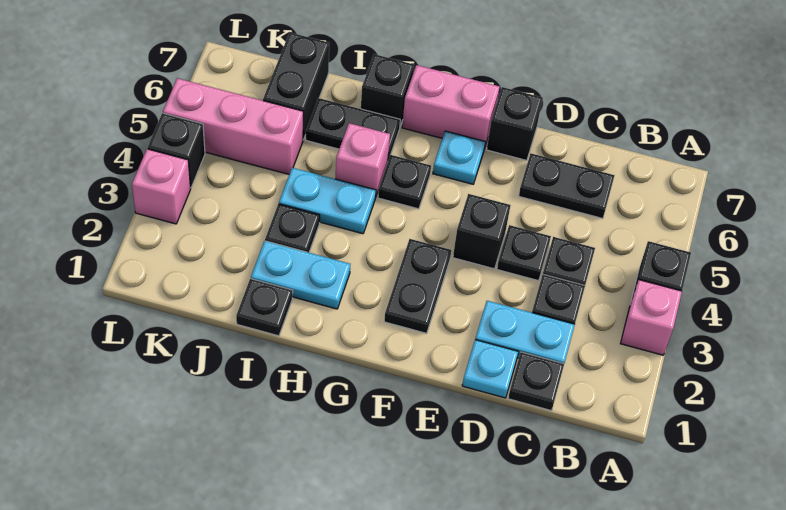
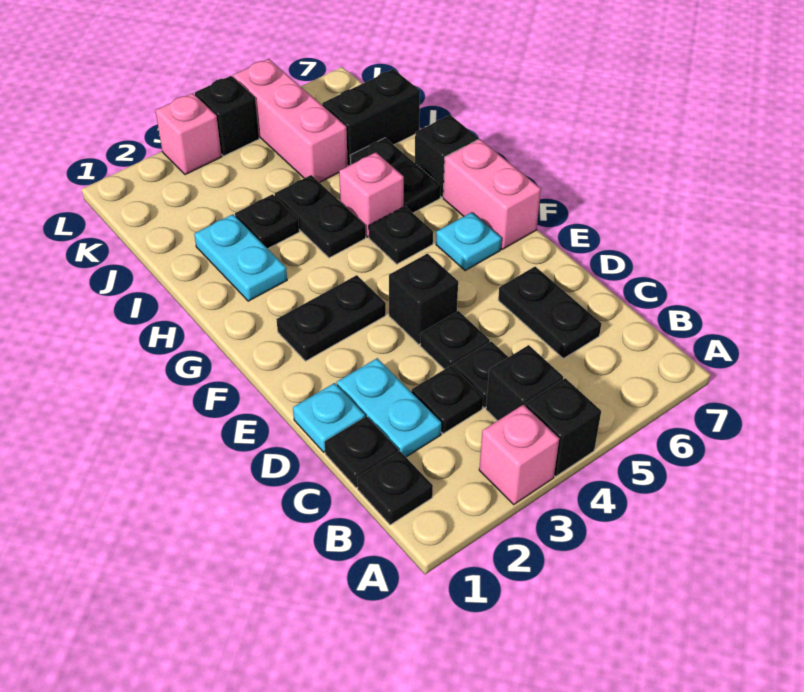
black brick E7 level 1 -> black brick B4 level 1
cyan plate H4:I4 level 1 -> black plate H4:I4 level 1
black plate I1 level 1 -> black plate B1 level 1

